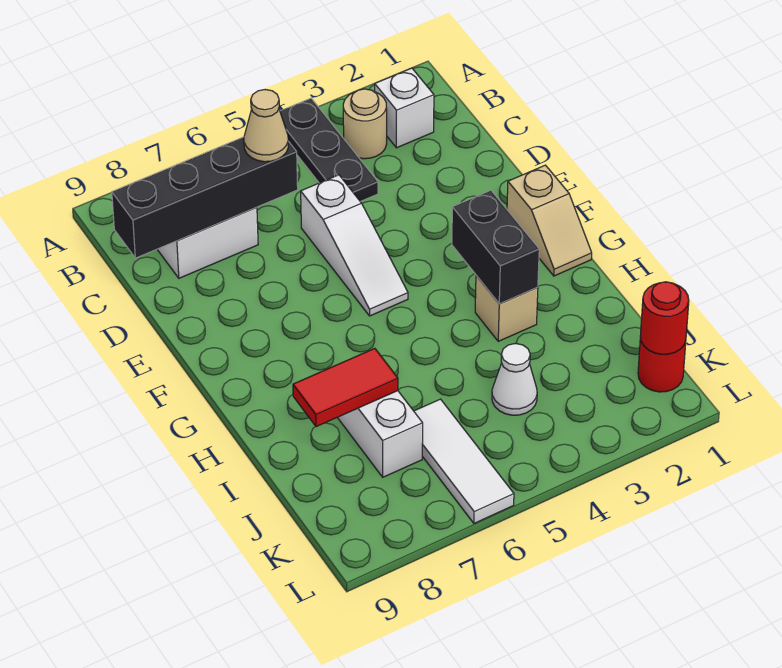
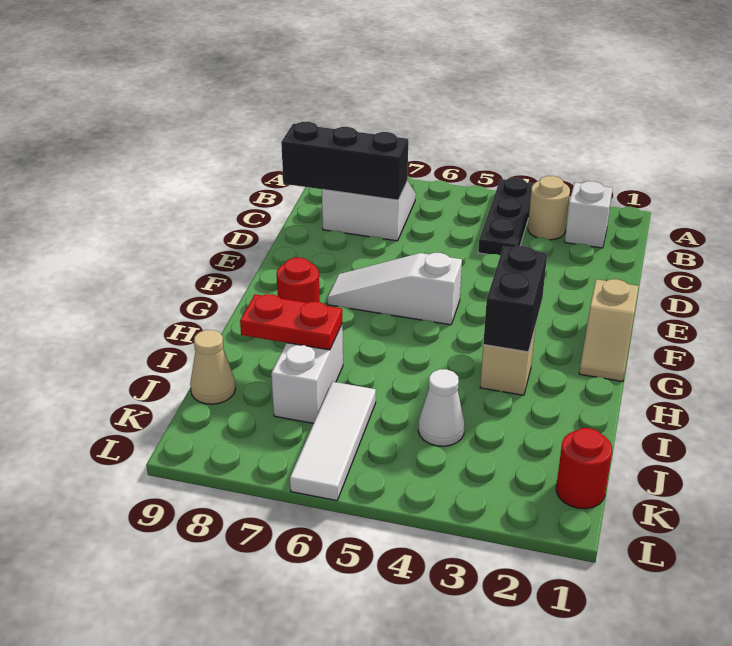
black brick C6:C9 level 2 -> black brick C7:C9 level 2
tan cone C6 level 3 -> tan cone J9 level 1
white slope D5:F5 level 1 top D -> white slope F5:F7 level 1 top 5
red tile I7:I8 level 2 -> red plate I7:I8 level 2
red round brick K1 level 2 -> red round brick G8 level 1

